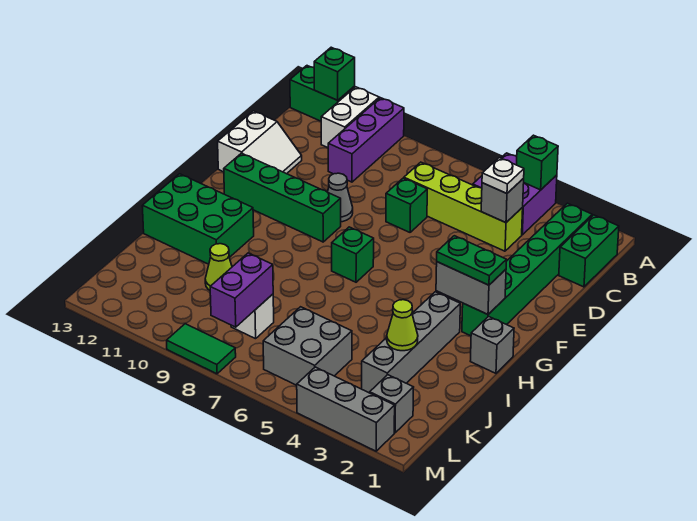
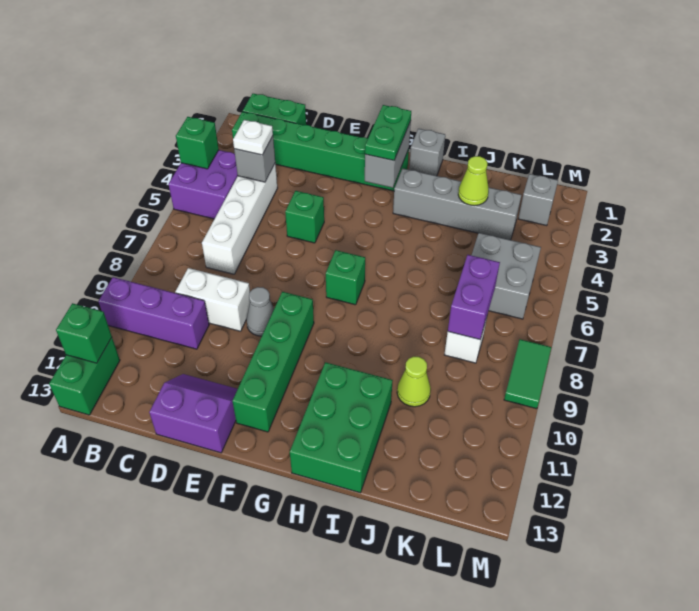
white brick A11:B11 level 1 -> white brick C9:D9 level 1
lime brick C4:C7 level 1 -> white brick C4:C7 level 1
green brick D7 level 1 -> green brick E5 level 1
white slope D12:E13 level 1 top 13 -> purple slope D12:E13 level 1 top 13
purple brick K8:L8 level 2 -> purple brick K7:K8 level 2
grey brick M2:M4 level 1 -> none

